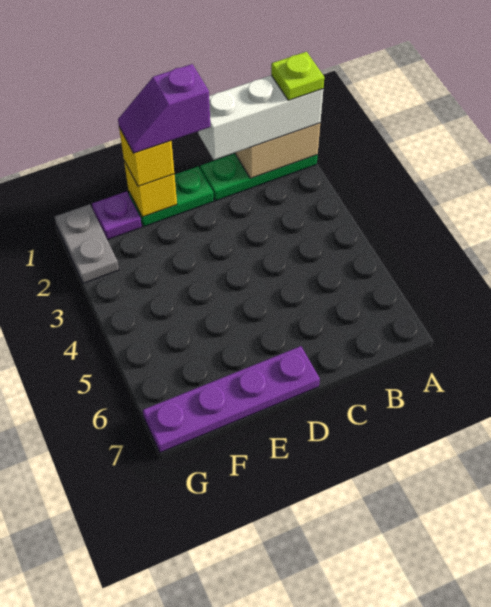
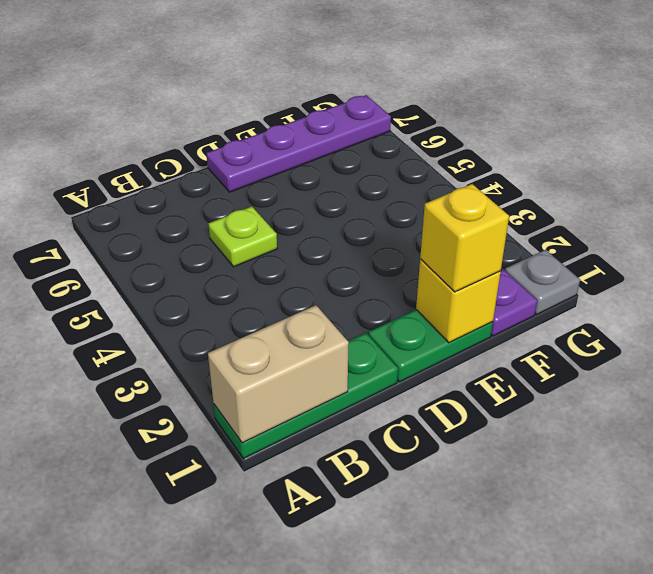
white brick A1:C1 level 3 -> none
lime plate A1 level 4 -> lime plate C5 level 1
purple slope D1:E1 level 4 top D -> none
grey plate G1:G2 level 1 -> grey plate G1 level 1

